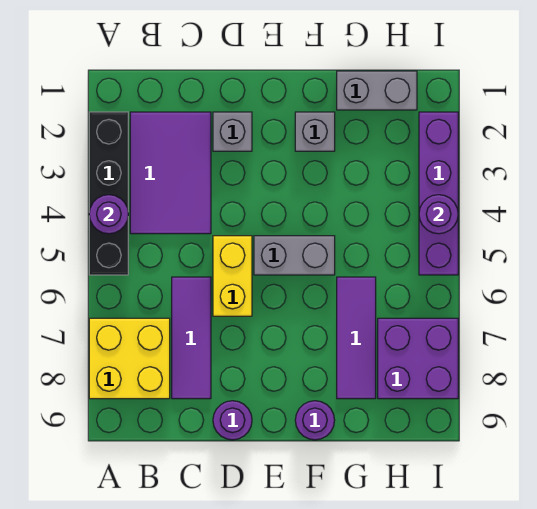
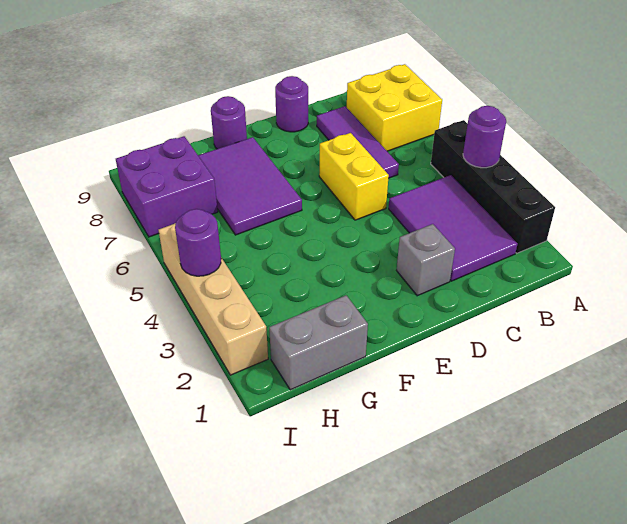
grey brick E5:F5 level 1 -> none
grey brick F2 level 1 -> none
purple tile G6:G8 level 1 -> purple tile F6:G8 level 1
purple brick I2:I5 level 1 -> tan brick I2:I5 level 1

